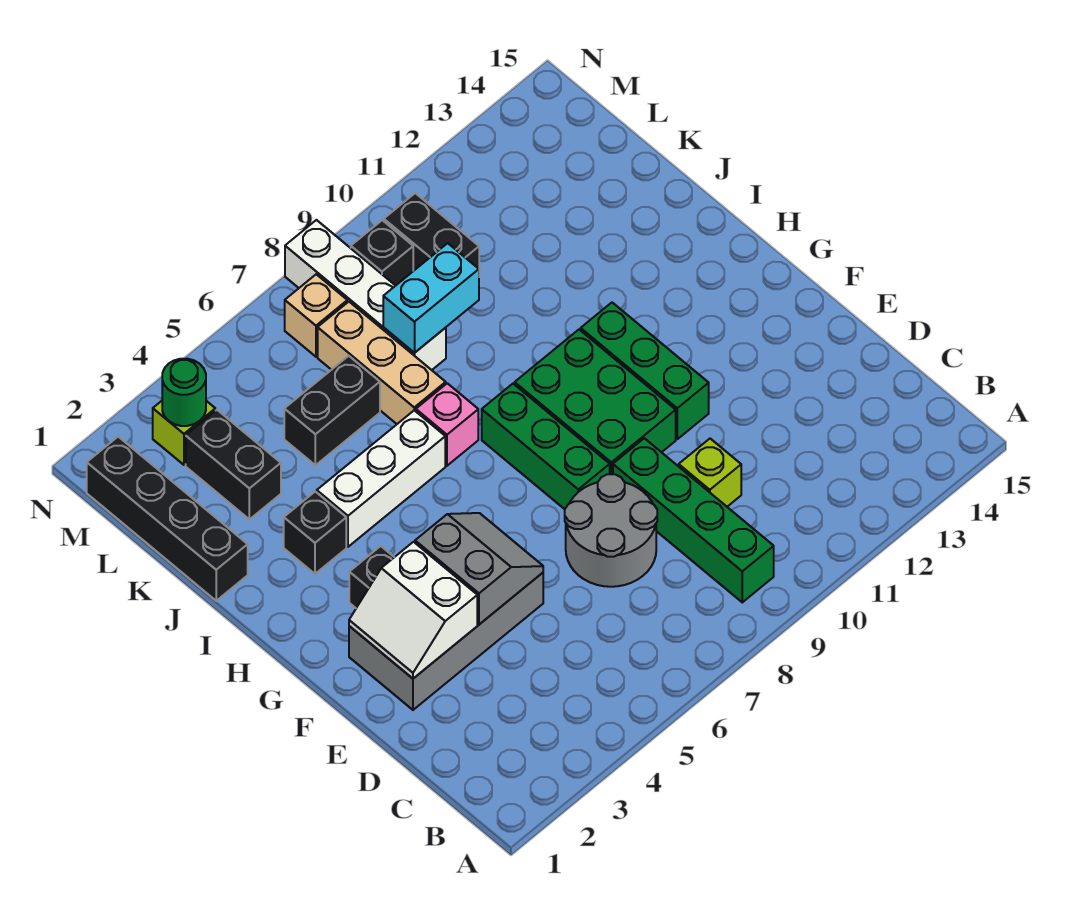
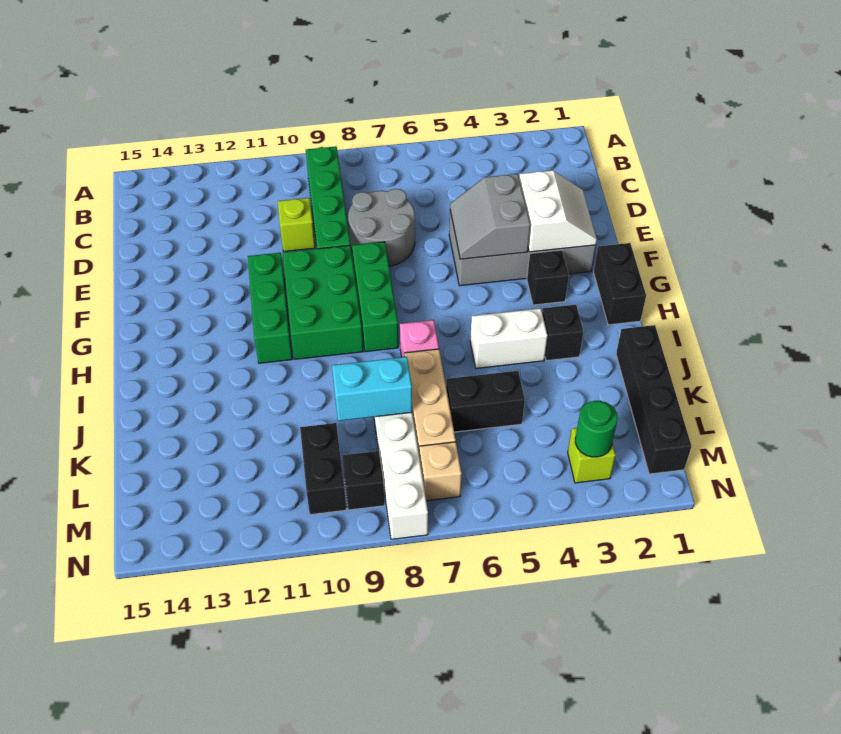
white brick I4:I6 level 1 -> white brick I4:I5 level 1
black brick K3:L3 level 1 -> black brick G1:H1 level 1

